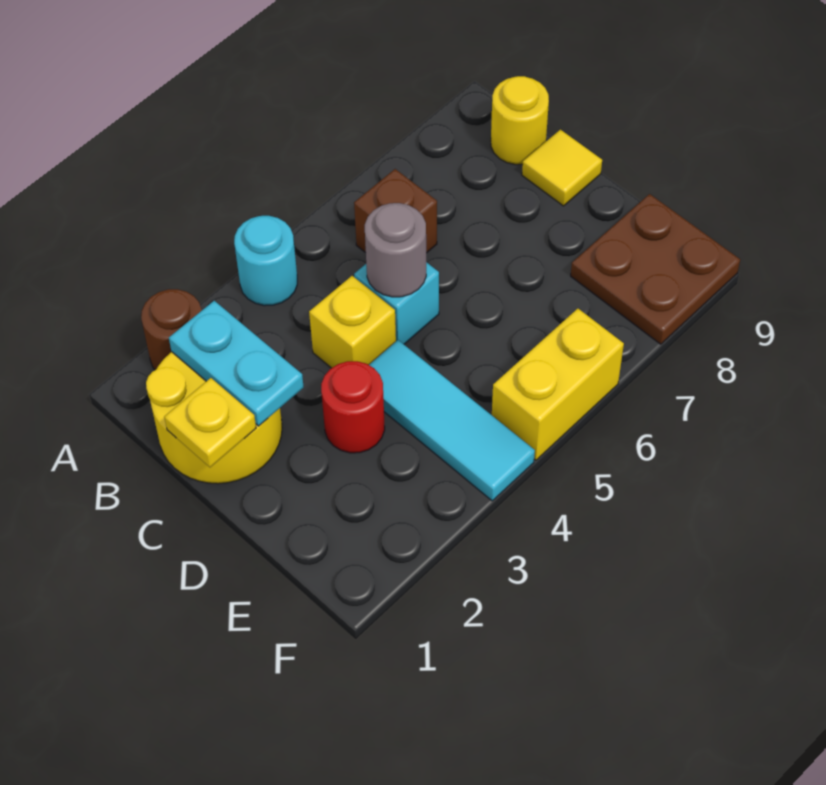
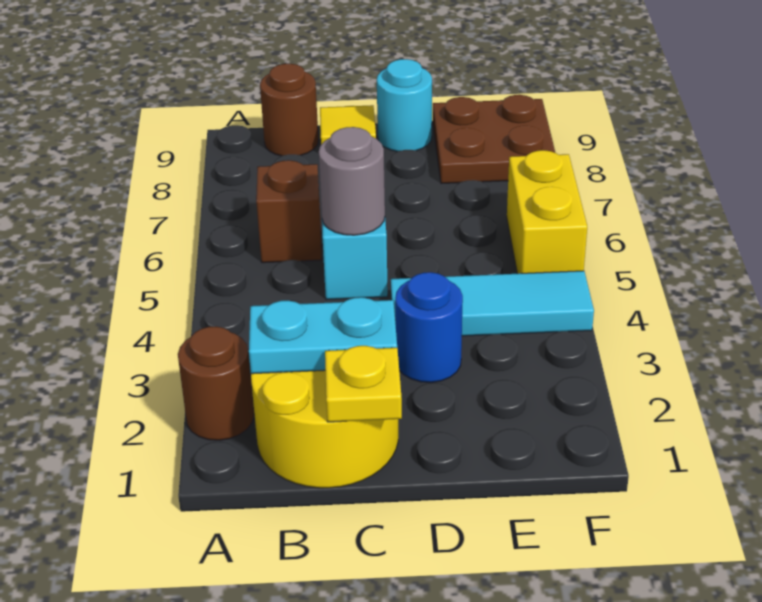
cyan round brick A4 level 1 -> cyan round brick D9 level 1
yellow round brick B9 level 1 -> brown round brick B9 level 1
yellow brick C4 level 1 -> none
red round brick D3 level 1 -> blue round brick D3 level 1

